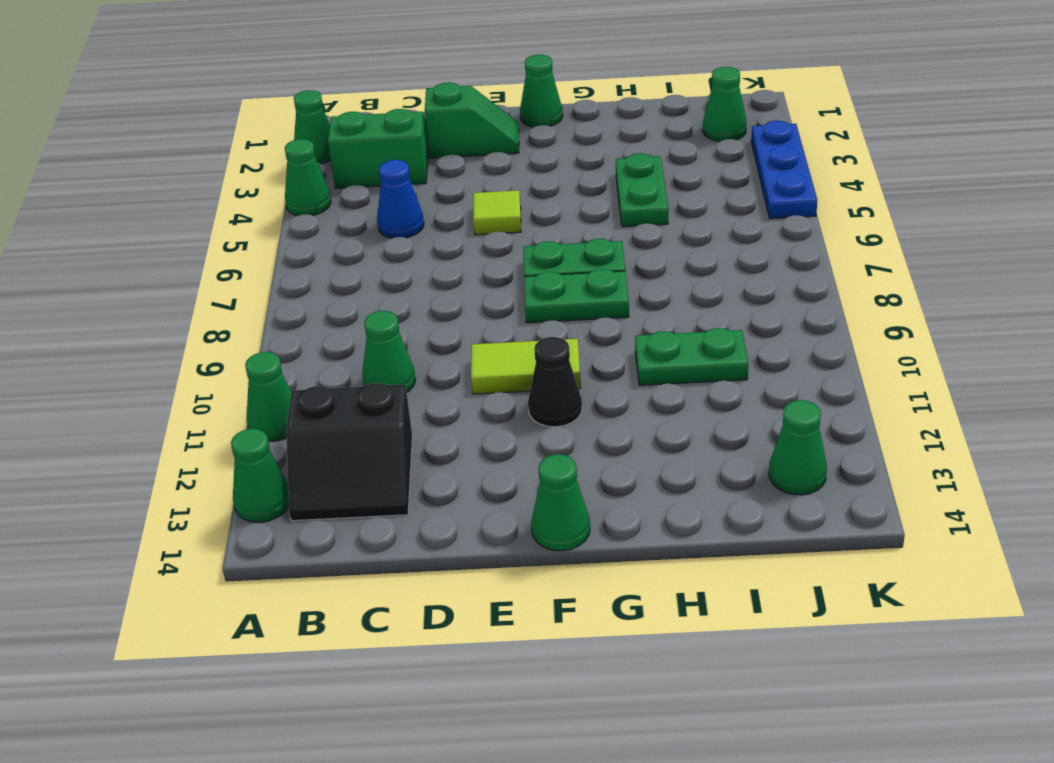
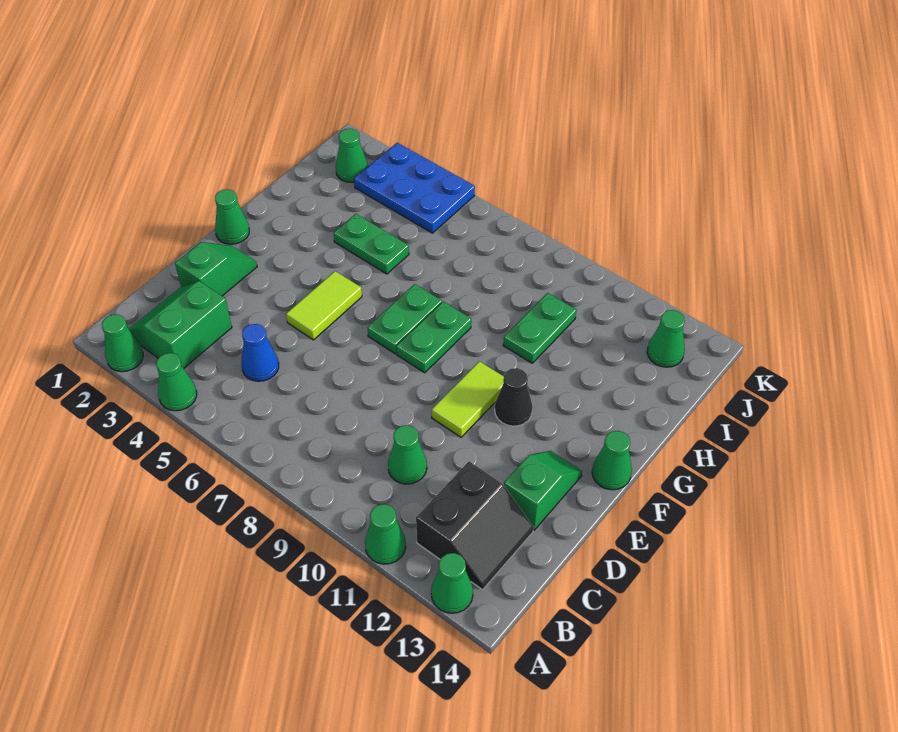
none -> green slope D13:E13 level 1 top D
lime tile E5 level 1 -> lime tile E5:F5 level 1
blue plate K3:K5 level 1 -> blue plate J3:K5 level 1

